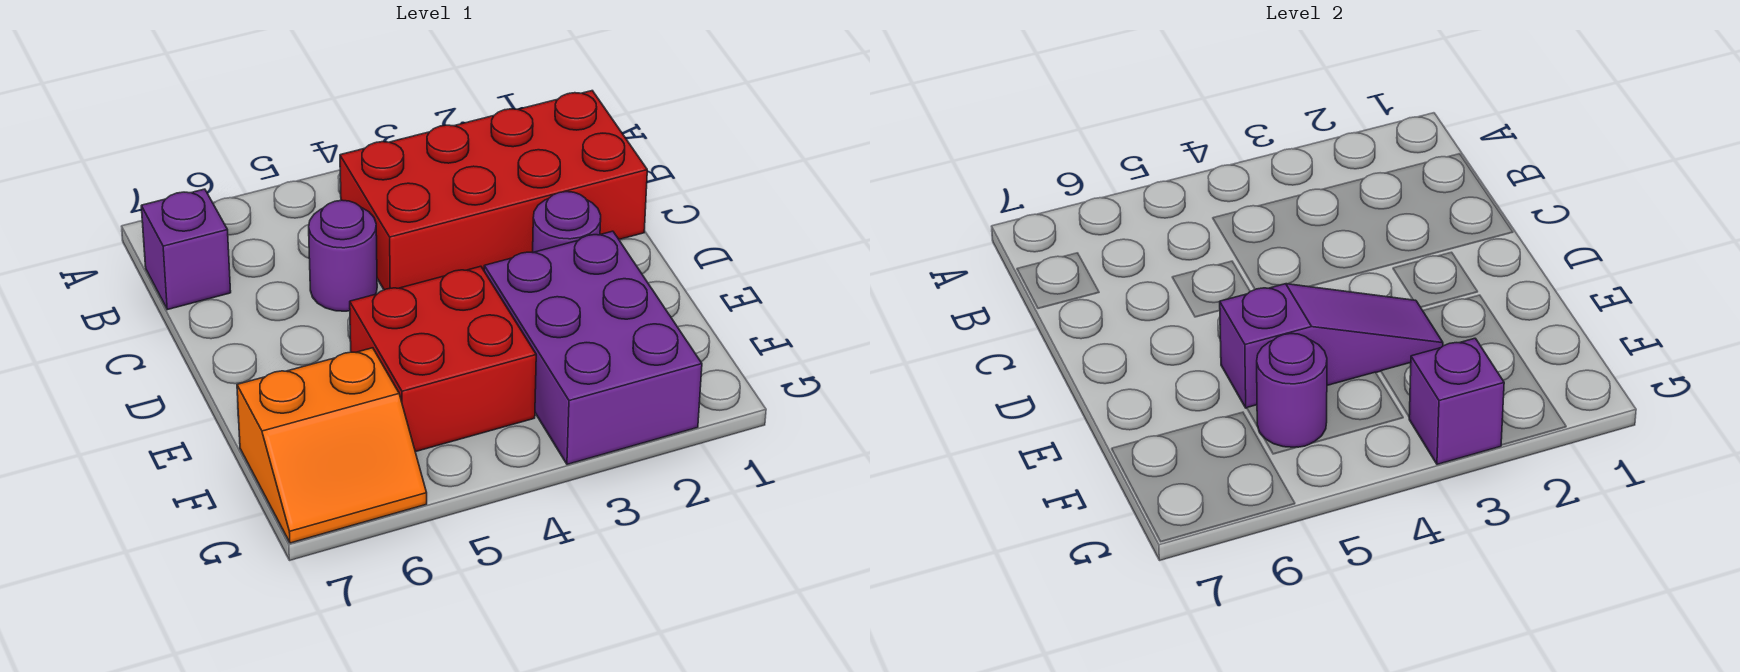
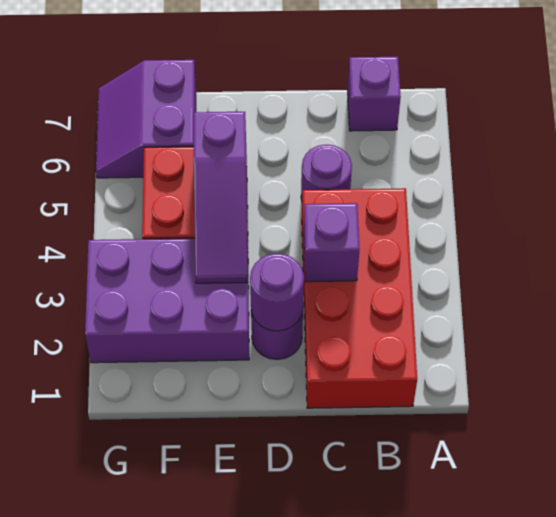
purple round brick F5 level 2 -> purple round brick D2 level 2
orange slope F6:G7 level 1 top F -> purple slope F6:G7 level 1 top F
purple brick G3 level 2 -> purple brick C3 level 2

